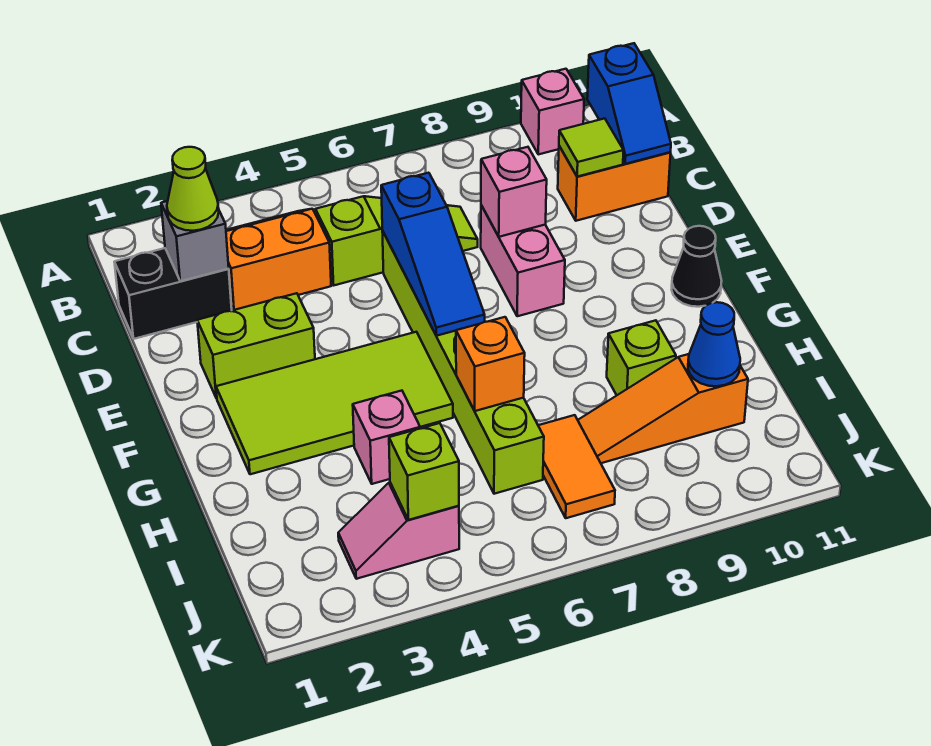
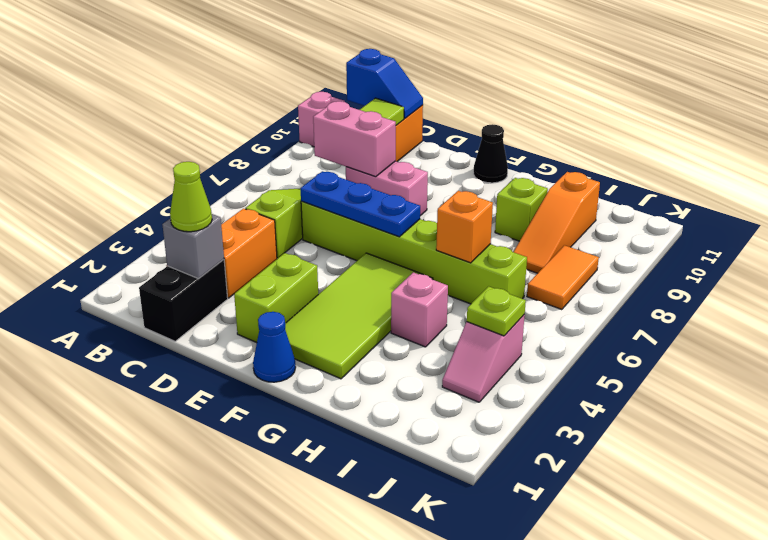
blue slope D6:F6 level 2 top D -> blue plate D6:F6 level 2
pink brick D8 level 2 -> pink brick C8:D8 level 2
orange tile I7:J7 level 1 -> orange tile J7:J8 level 1
blue cone I10 level 2 -> blue cone F1 level 1
lime brick J4 level 2 -> lime plate J4 level 2

